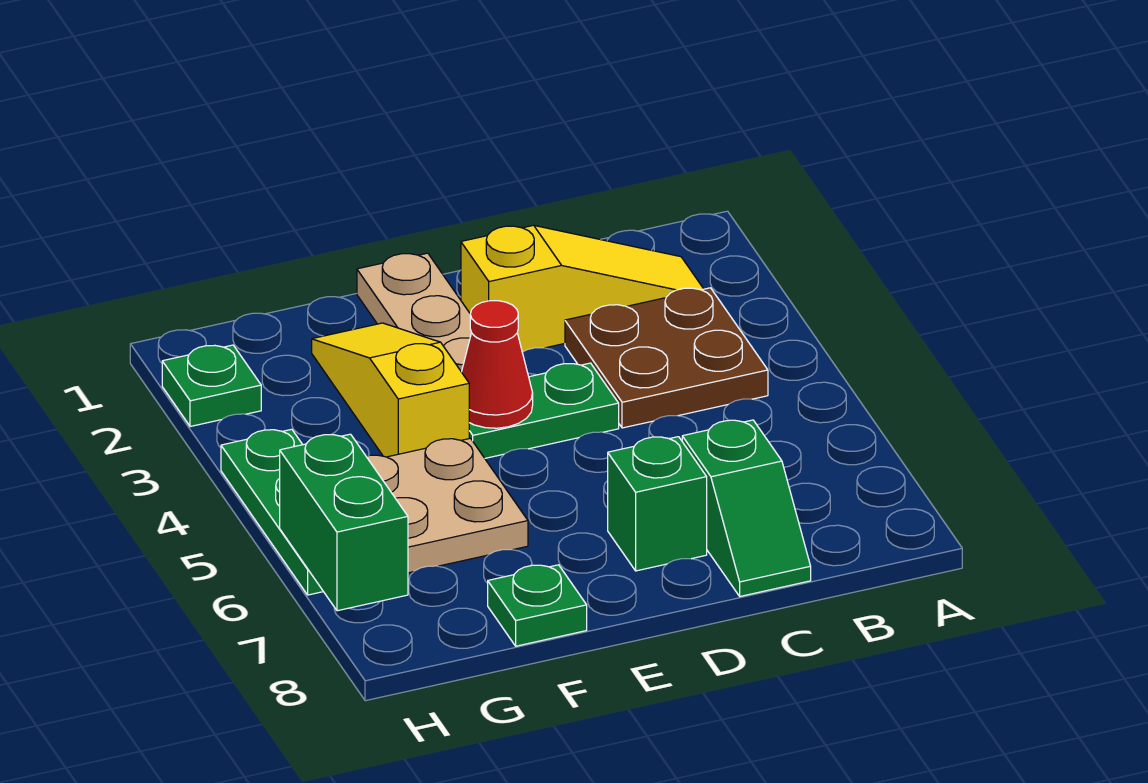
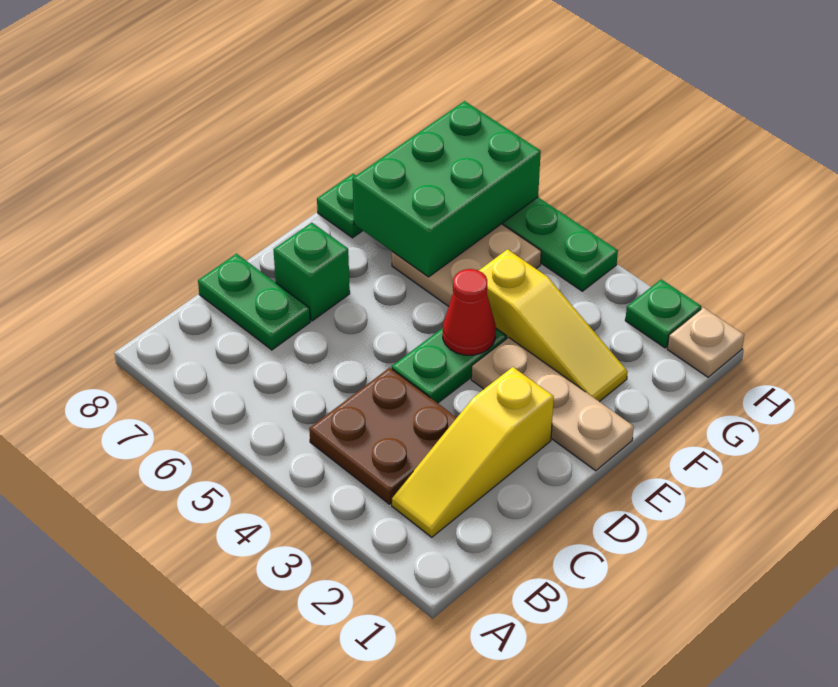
green slope C7:C8 level 1 top 7 -> green plate C7:C8 level 1
none -> tan plate H1 level 1
green brick H6:H7 level 2 -> green brick F6:H7 level 2

